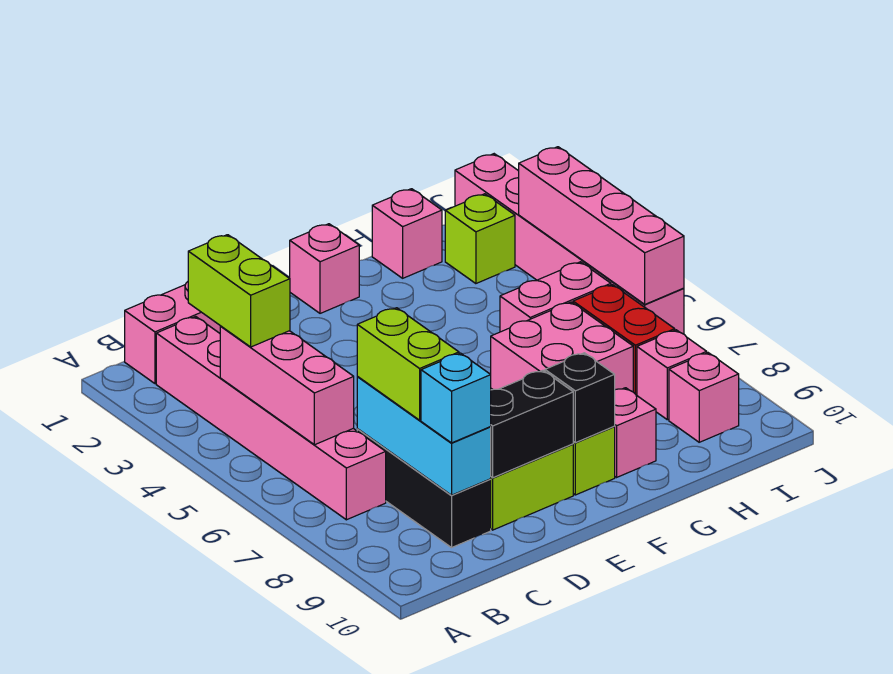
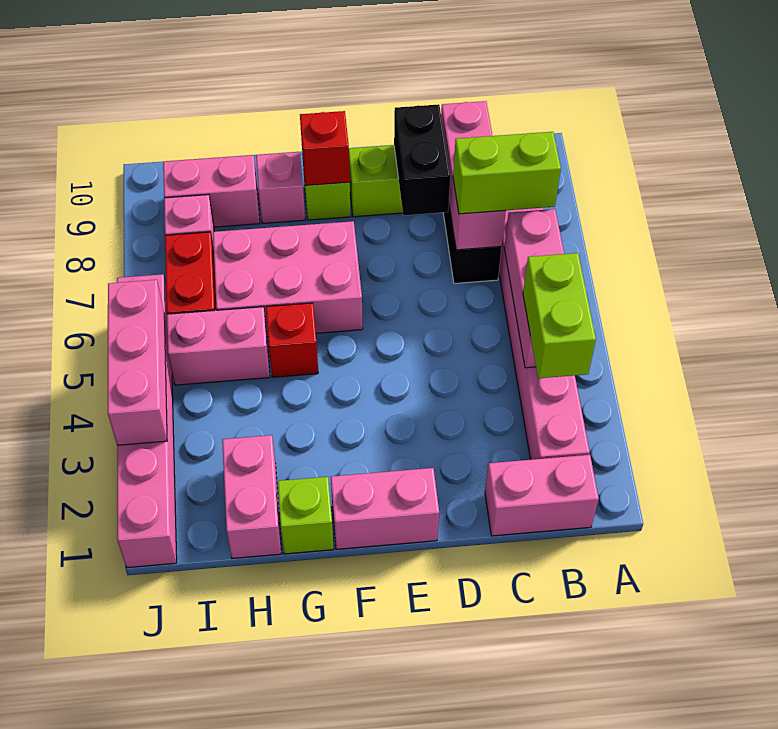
cyan brick C7:C9 level 2 -> pink brick C7:C9 level 2
lime brick C7:C8 level 3 -> lime brick B7:C7 level 3
cyan brick C9 level 3 -> none
black brick D9:E9 level 2 -> black brick D8:D9 level 2
pink brick F1 level 1 -> pink brick E1:F1 level 1
black brick F9 level 2 -> red brick F9 level 2
none -> red brick G5 level 1
pink brick G6:H7 level 1 -> pink brick F6:H7 level 1
pink brick H1 level 1 -> pink brick H1:H2 level 1
lime brick I2 level 1 -> lime brick G1 level 1
pink brick I9 level 1 -> pink brick H9:I9 level 1
pink brick J3:J6 level 2 -> pink brick J3:J5 level 2

